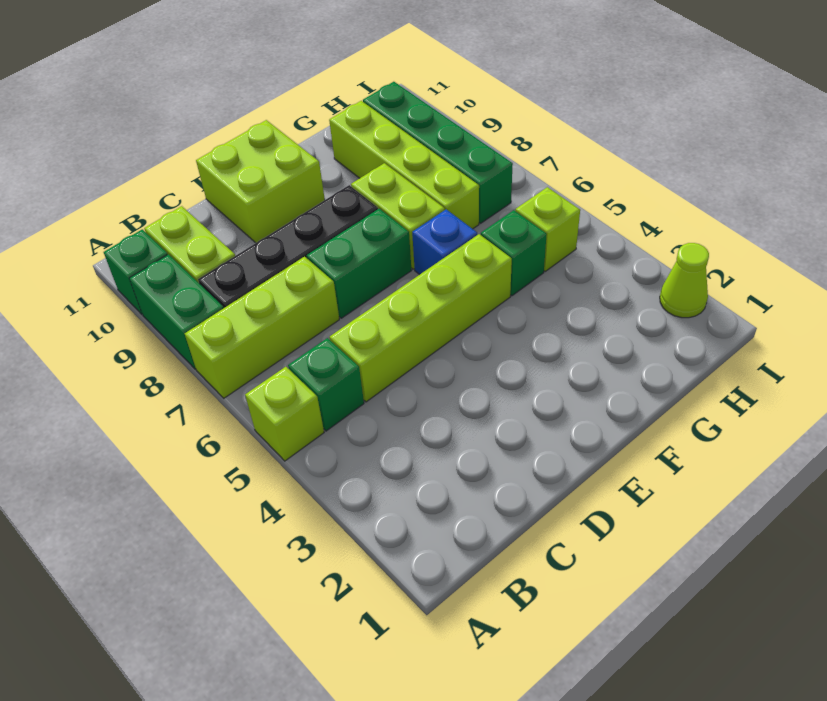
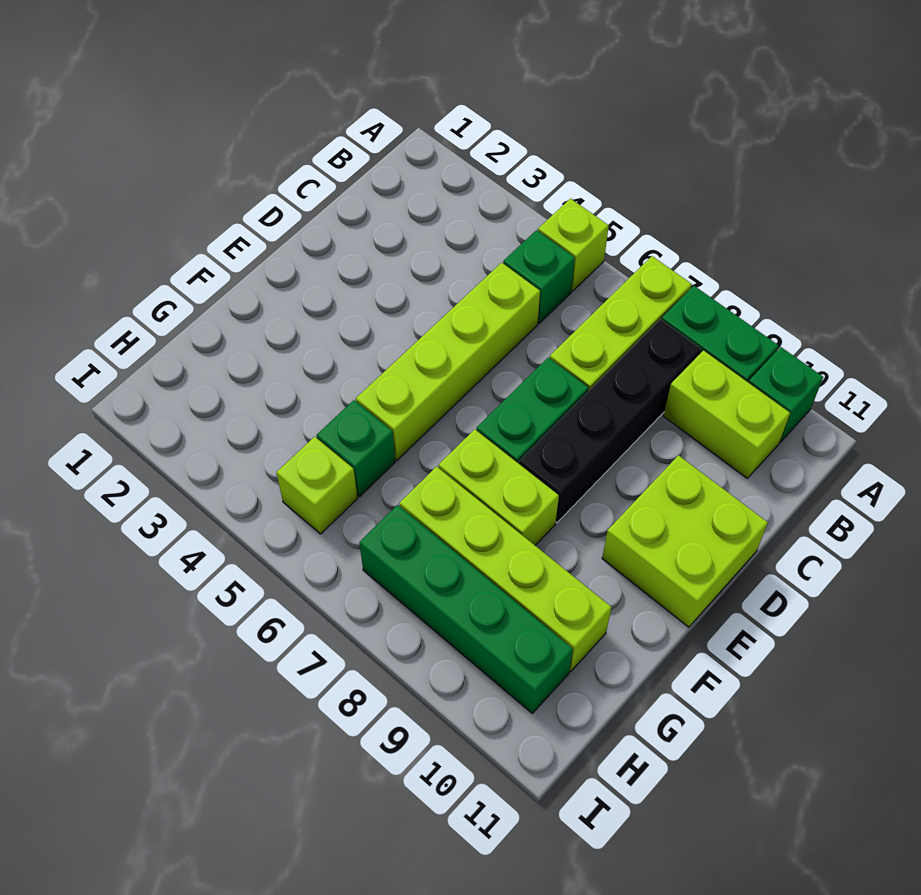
blue brick F6 level 1 -> none
lime cone I2 level 1 -> none

